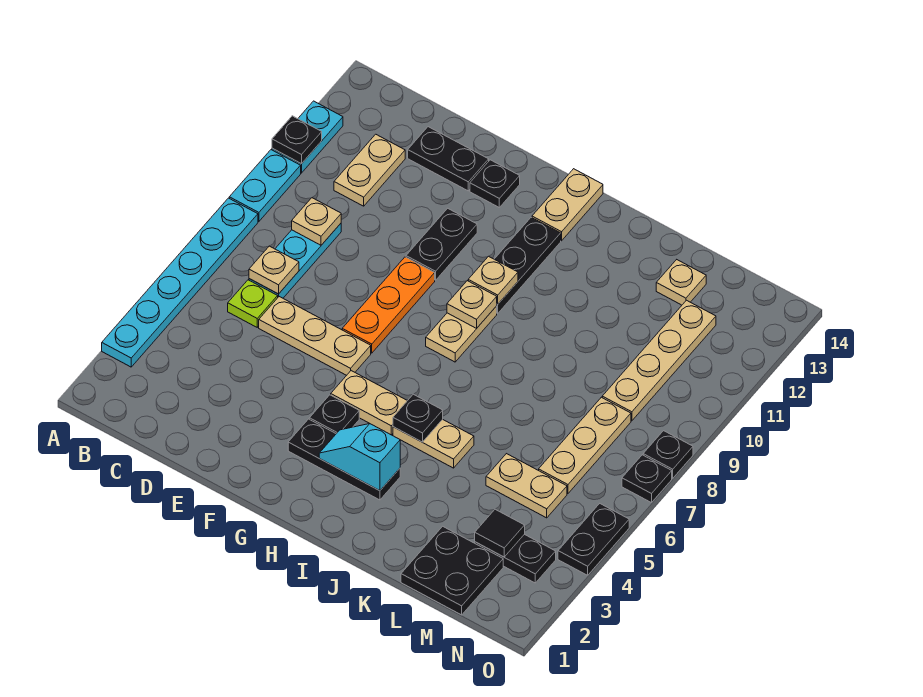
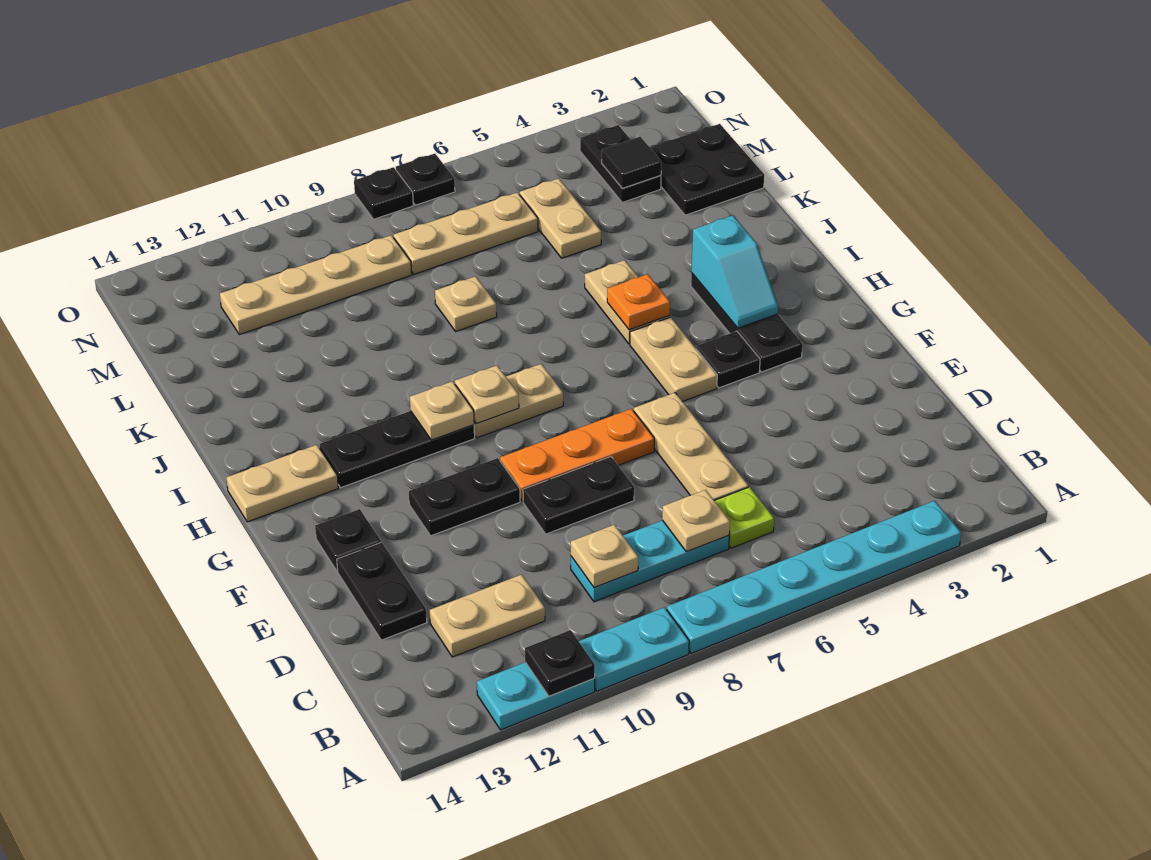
black plate I5 level 2 -> orange plate I5 level 2
tan plate L13 level 1 -> tan plate K8 level 1
black plate O4:O5 level 1 -> black plate E8:E9 level 1

